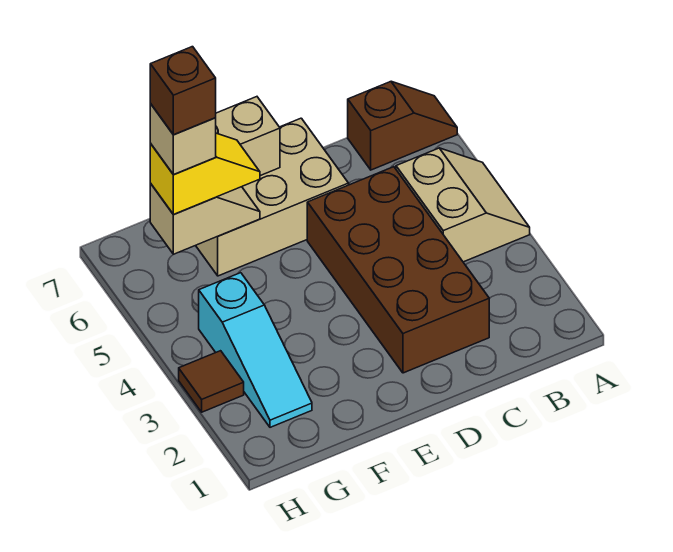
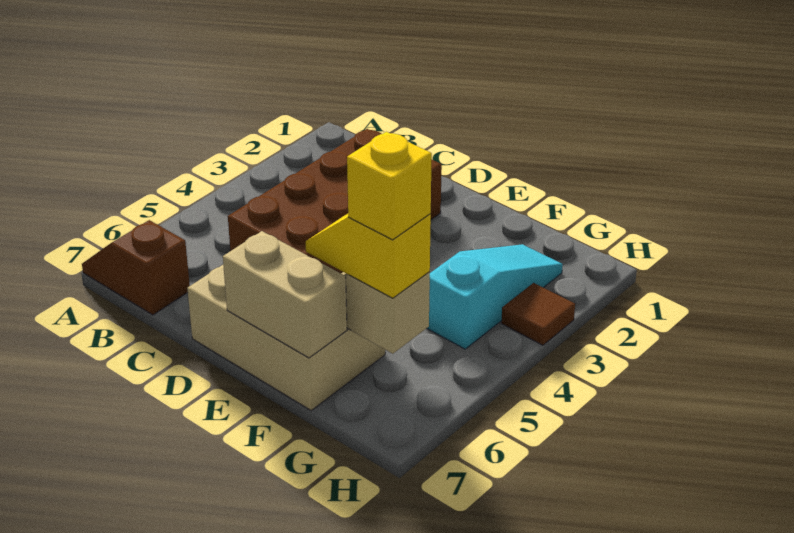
tan slope A4:B5 level 1 top B -> none
tan brick G6 level 4 -> yellow brick G6 level 4
brown brick G6 level 5 -> none

